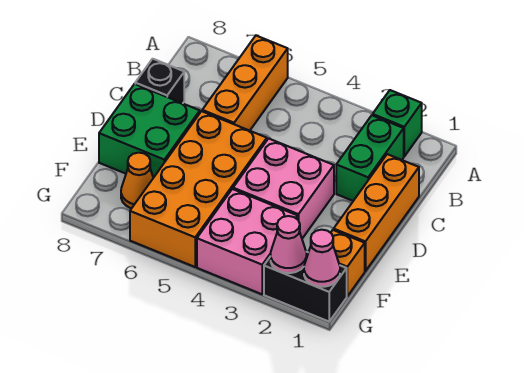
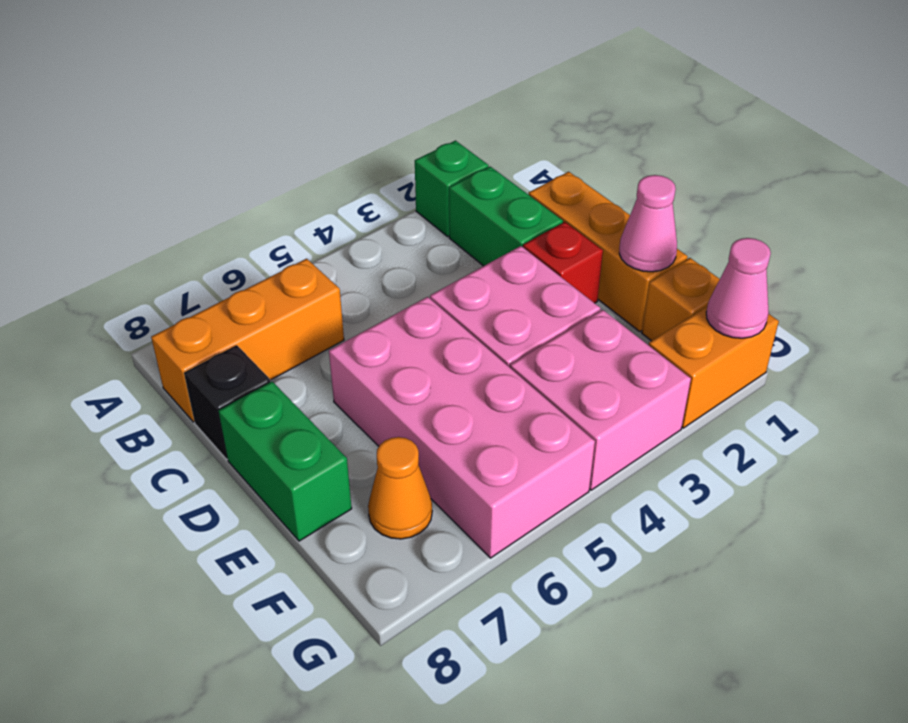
orange brick A6:C6 level 1 -> orange brick B6:B8 level 1
none -> red brick D2 level 1
orange brick D5:G6 level 1 -> pink brick D5:G6 level 1
green brick D7:E8 level 1 -> green brick D8:E8 level 1
black brick G1:G2 level 1 -> orange brick G1:G2 level 1
pink cone G2 level 2 -> pink cone E1 level 2

